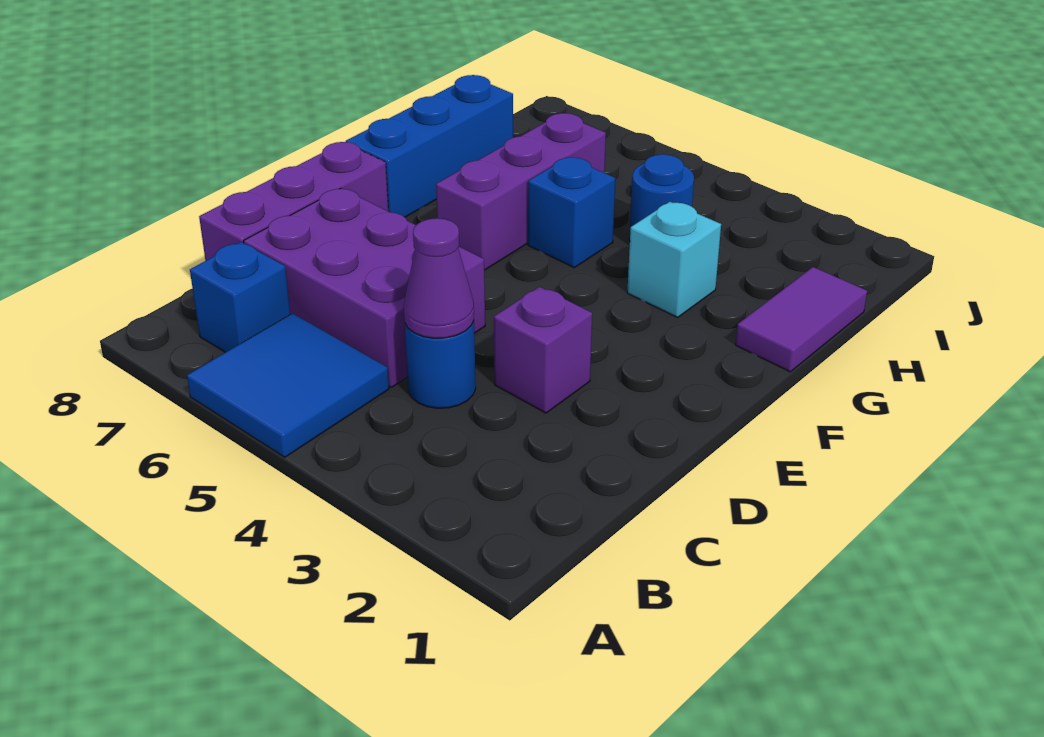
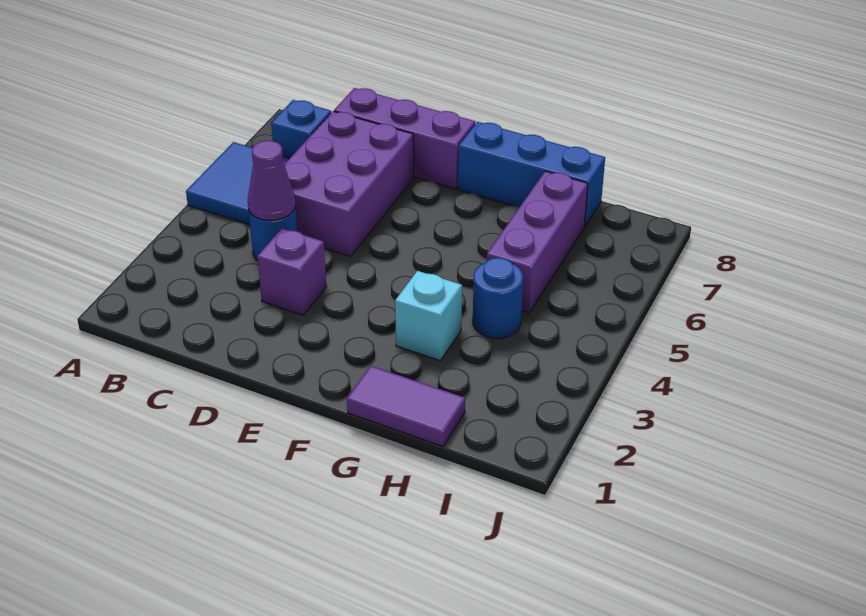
purple brick F6:H6 level 1 -> purple brick H5:H7 level 1
blue brick G5 level 1 -> none

